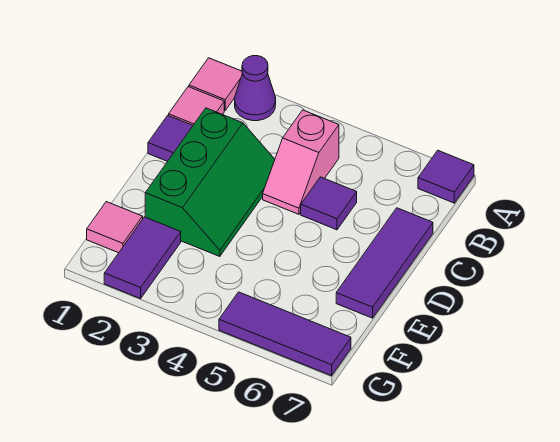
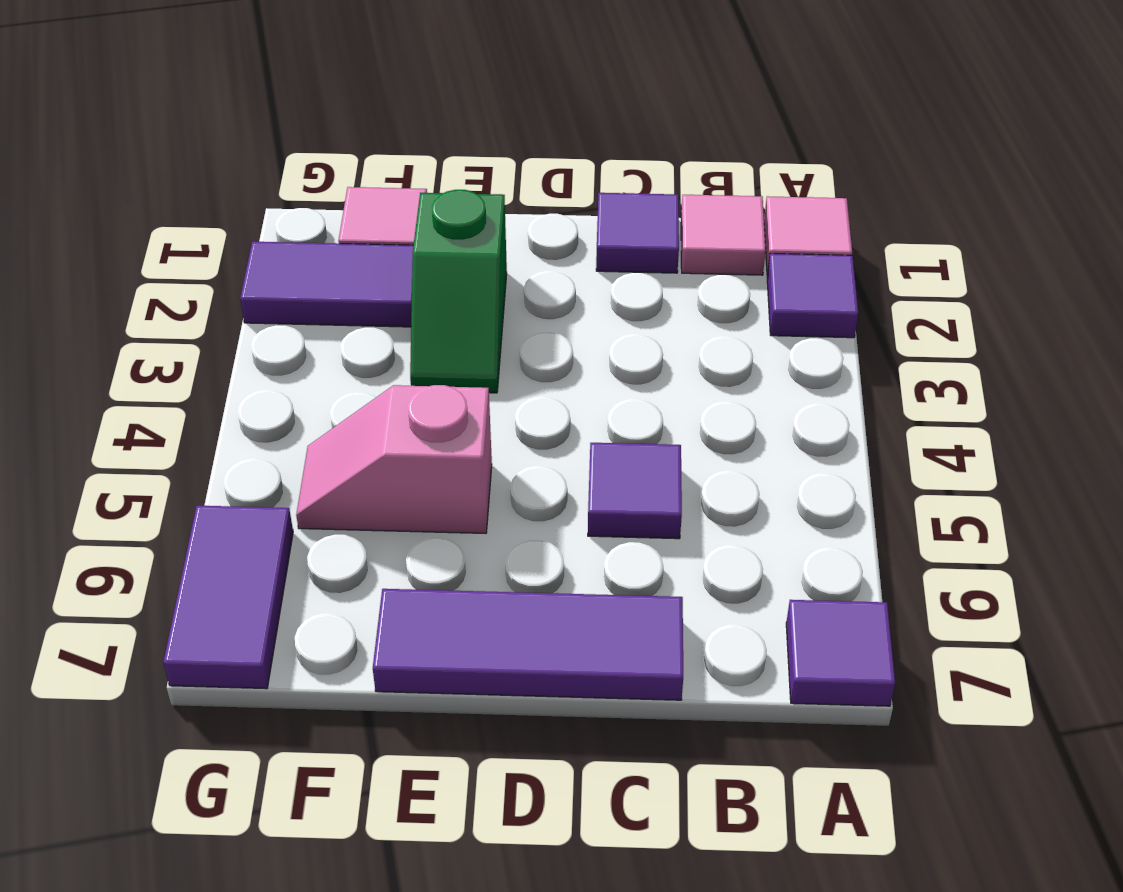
purple cone A2 level 1 -> purple tile A2 level 1
pink slope B4:C4 level 1 top B -> pink slope E5:F5 level 1 top E
green slope C2:E3 level 1 top 2 -> green slope E2:E3 level 1 top 2
purple tile G5:G7 level 1 -> purple tile G6:G7 level 1

